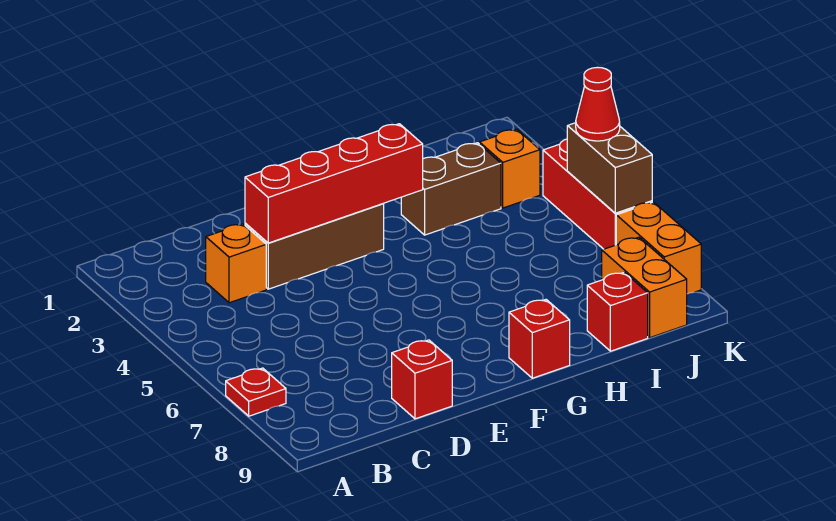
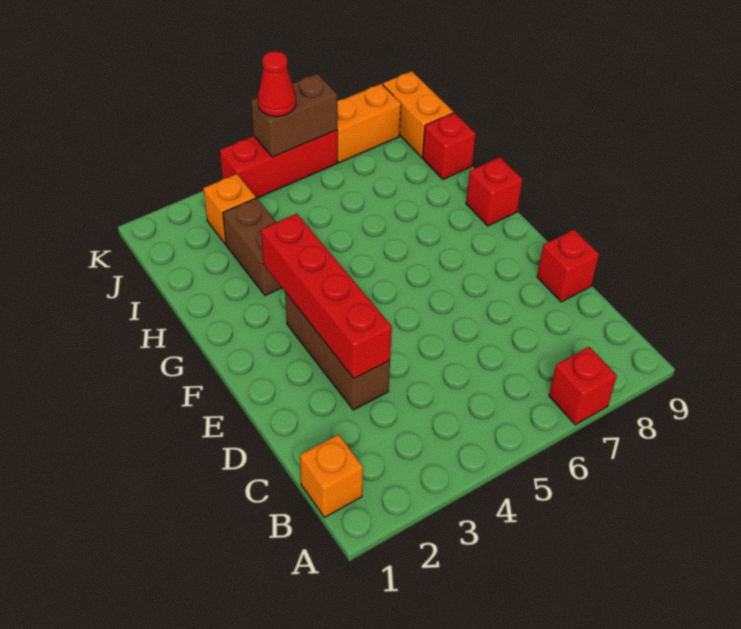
red plate A7 level 1 -> red brick A7 level 1
orange brick C3 level 1 -> orange brick B1 level 1
orange brick J8:J9 level 1 -> orange brick J9:K9 level 1

